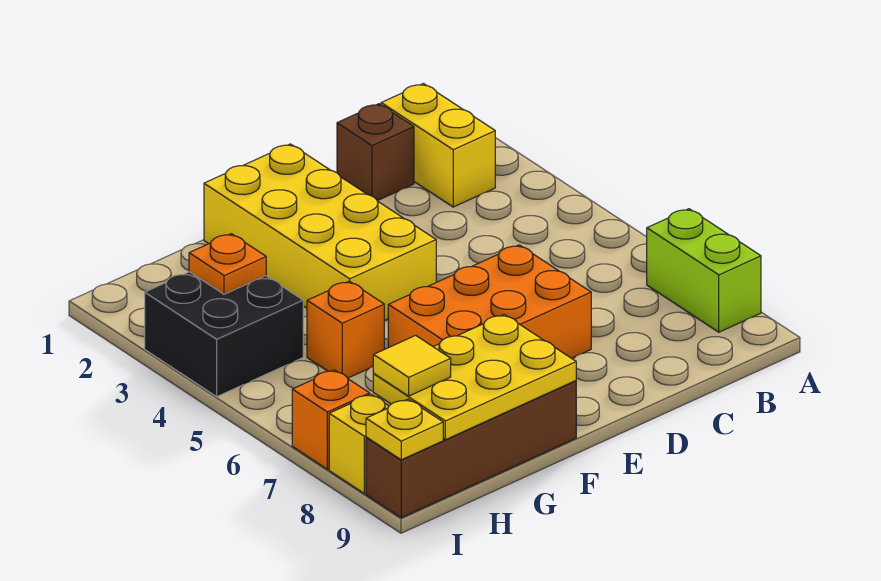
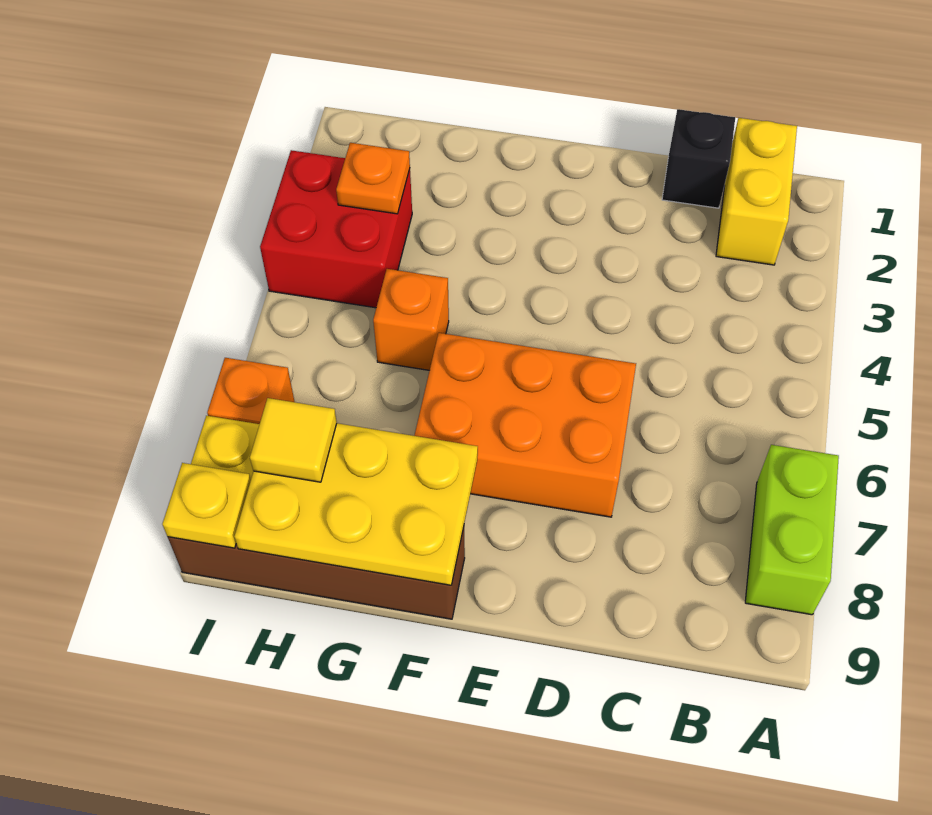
brown brick C1 level 1 -> black brick C1 level 1
yellow brick E1:F4 level 1 -> none
black brick H3:I4 level 1 -> red brick H3:I4 level 1

